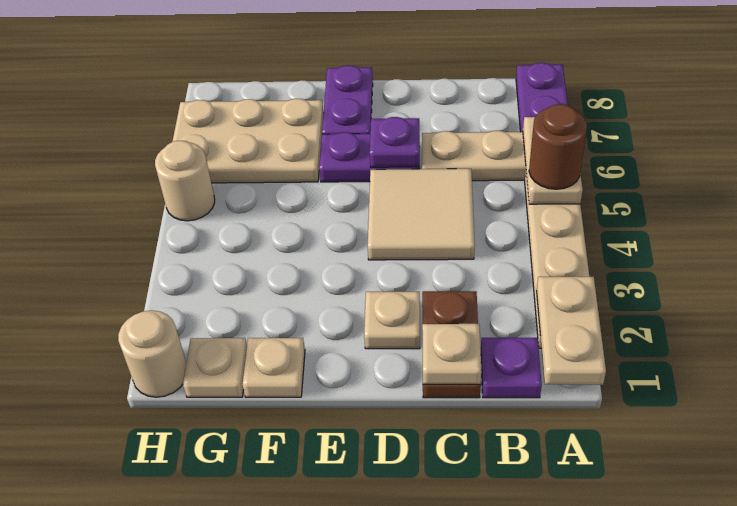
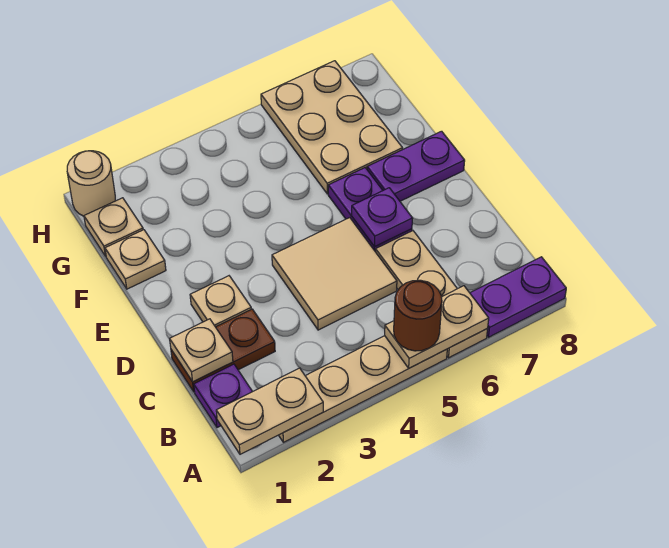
tan round brick H5 level 1 -> none

